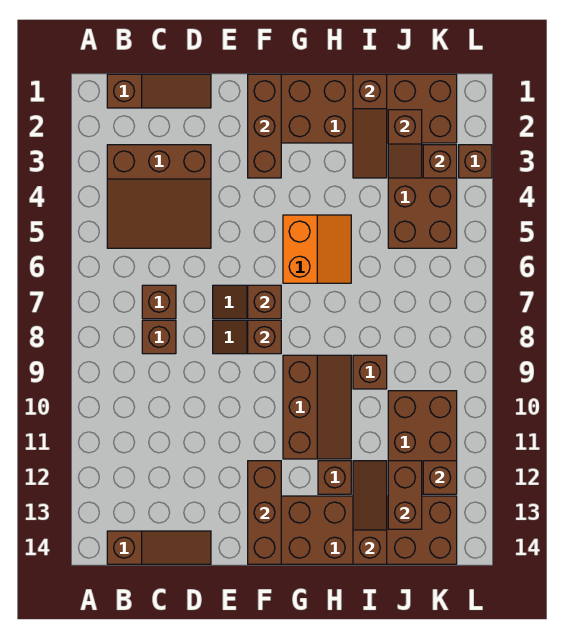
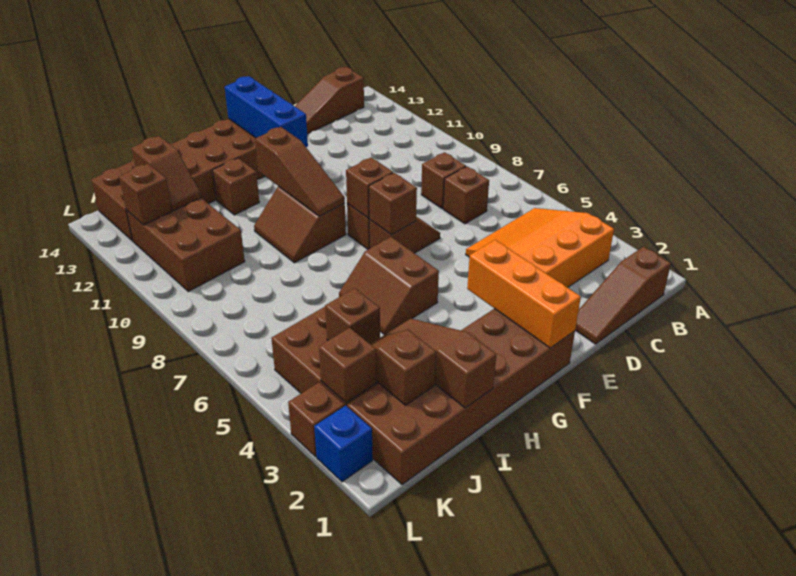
brown slope B3:D5 level 1 top 3 -> orange slope B3:D5 level 1 top 3
brown brick F1:F3 level 2 -> orange brick F1:F3 level 2
brown brick F12:F14 level 2 -> blue brick F12:F14 level 2
orange slope G5:H6 level 1 top G -> brown slope G5:H6 level 1 top G
brown slope G9:H11 level 1 top G -> brown slope G9:H10 level 1 top G
brown brick I9 level 1 -> brown brick J4 level 2
brown slope I12:I14 level 2 top 14 -> brown slope G9:G11 level 2 top 11
brown brick J12:J13 level 2 -> brown slope J12:J13 level 2 top 13
none -> blue brick L2 level 1

